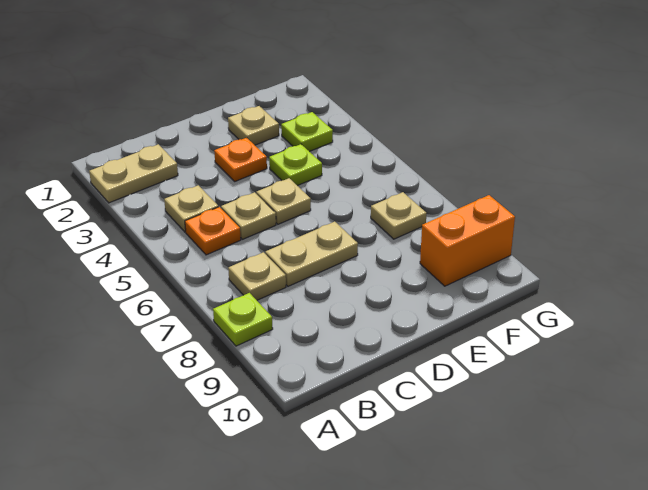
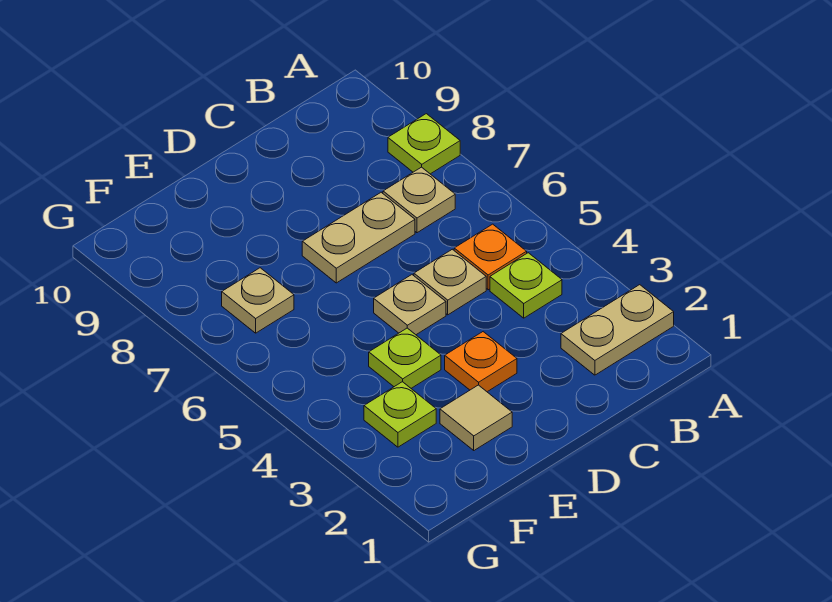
tan plate B4 level 1 -> lime plate B4 level 1
tan plate E2 level 1 -> tan tile E2 level 1
orange brick F9:G9 level 1 -> none

